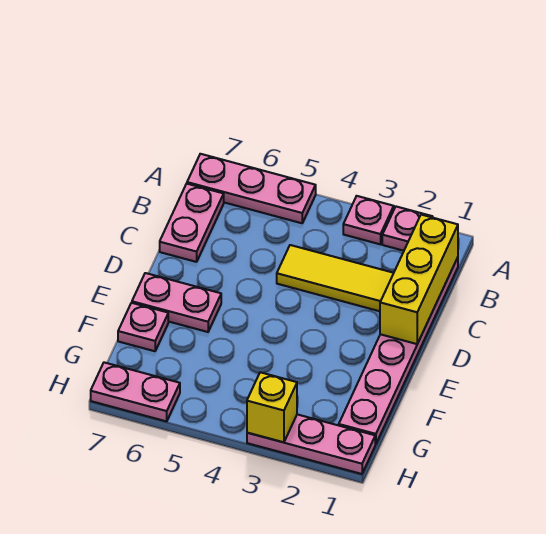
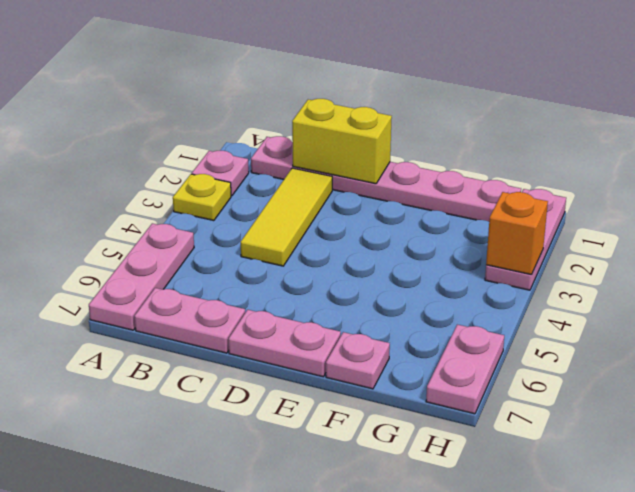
pink plate A3 level 1 -> yellow plate A3 level 1
yellow brick B1:D1 level 2 -> yellow brick C1:D1 level 2
pink plate E6:E7 level 1 -> pink plate D7:E7 level 1
yellow brick H3 level 2 -> orange brick H3 level 2

